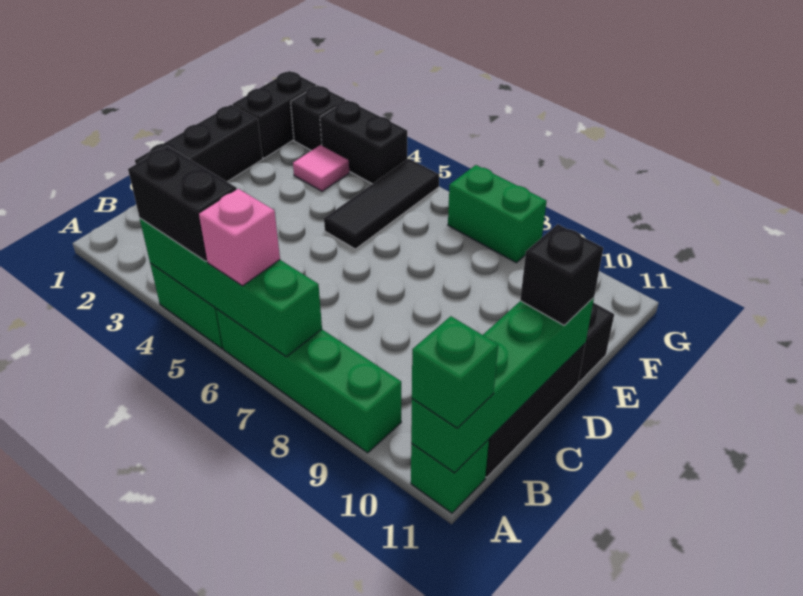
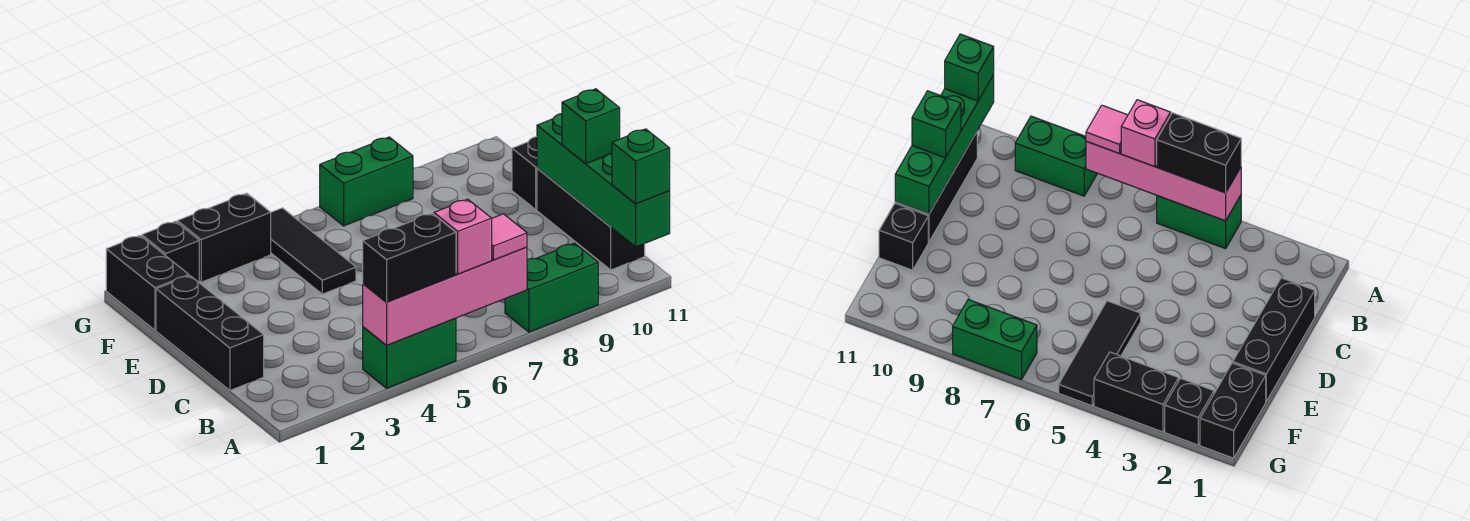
green brick A4:A7 level 2 -> pink brick A4:A7 level 2
green brick A6:A9 level 1 -> green brick A8:A9 level 1
green brick A11 level 1 -> green brick C11 level 3
black brick D11 level 3 -> none
pink tile F3 level 1 -> pink tile A7 level 3

